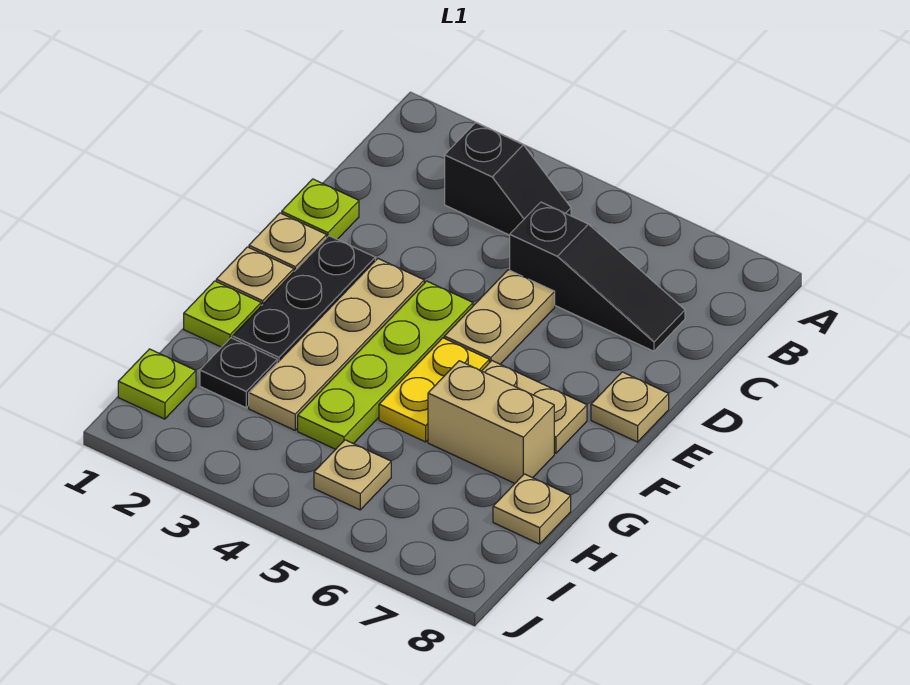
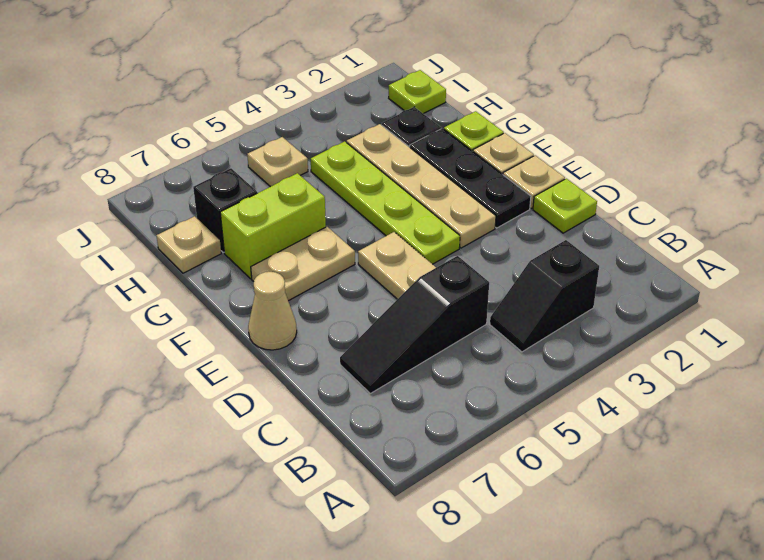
tan plate E8 level 1 -> tan cone E8 level 1
yellow plate F5:G5 level 1 -> none
tan brick G6:G7 level 1 -> lime brick G6:G7 level 1
none -> black brick H7 level 1

